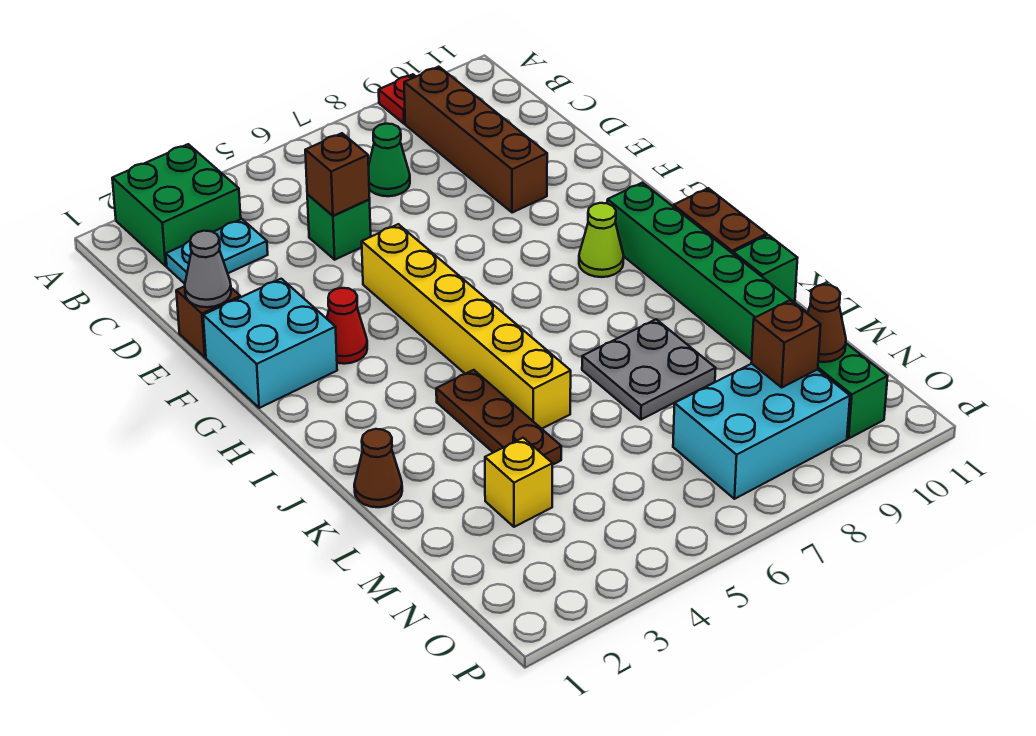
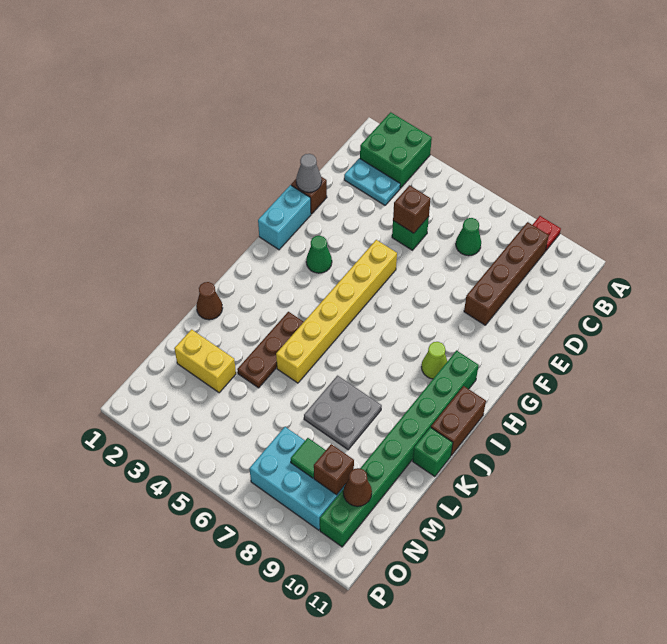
cyan brick F1:G2 level 1 -> cyan brick F1:G1 level 1
red cone G3 level 1 -> green cone G3 level 1
yellow brick M3 level 1 -> yellow brick M2:M3 level 1
none -> green tile N8 level 2

